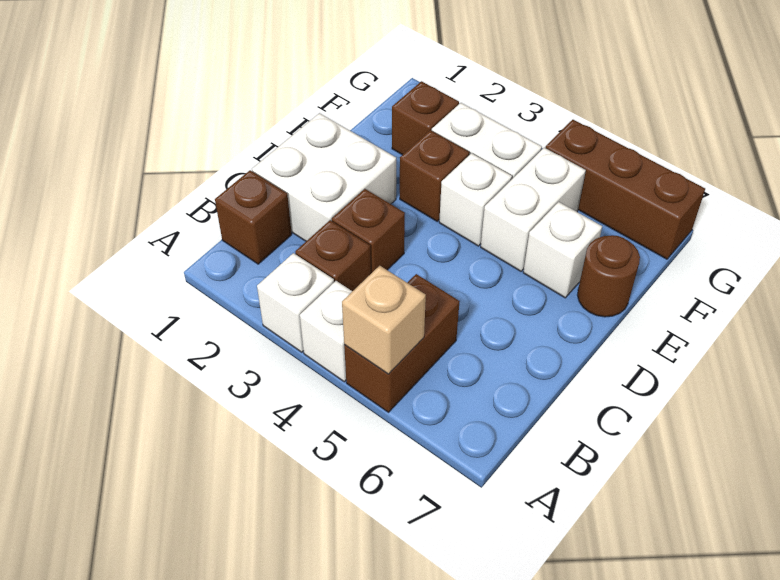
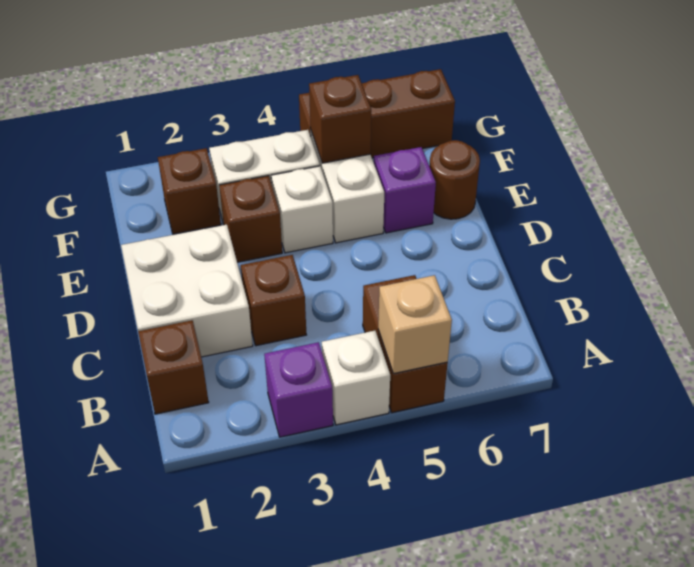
white brick A3 level 1 -> purple brick A3 level 1
brown brick B3 level 1 -> brown brick F5 level 2
white brick E6 level 1 -> purple brick E6 level 1

